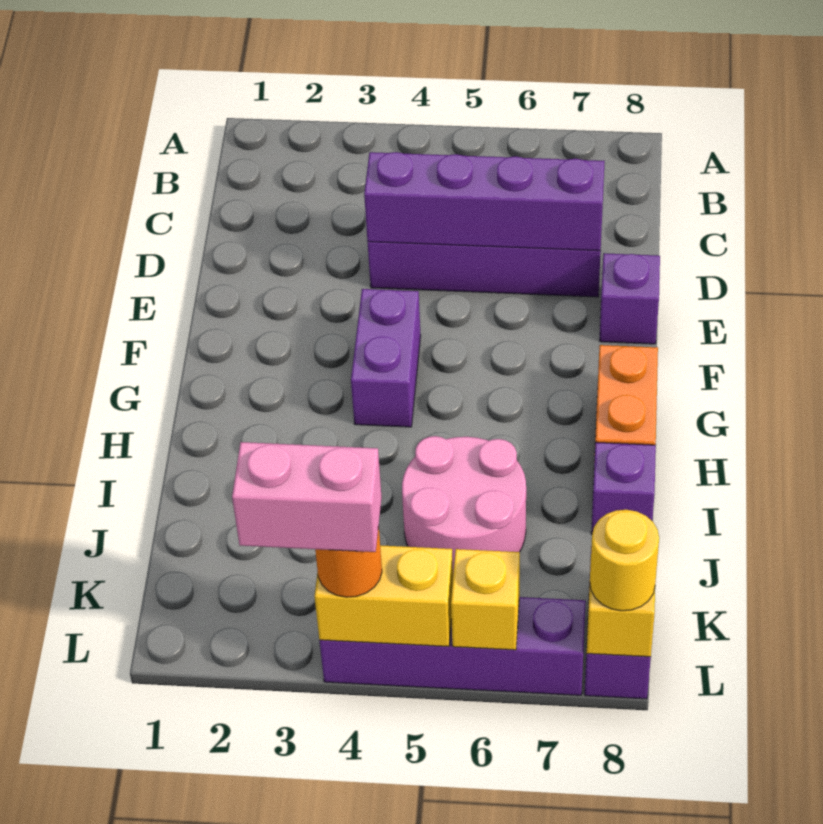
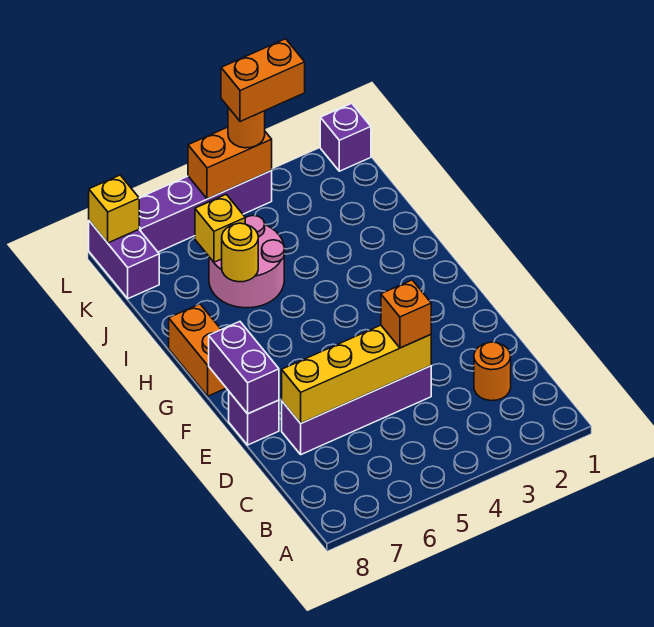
none -> orange round brick C2 level 1
purple brick D4:D7 level 2 -> yellow brick D4:D7 level 2
none -> orange brick D4 level 3
purple brick F4:G4 level 1 -> purple brick E8:F8 level 2
purple brick I8 level 1 -> purple brick L1 level 1
pink brick L3:L4 level 4 -> orange brick L3:L4 level 4
yellow brick L4:L5 level 2 -> orange brick L4:L5 level 2
yellow brick L6 level 2 -> yellow brick J6 level 2
yellow round brick L8 level 3 -> yellow round brick I6 level 2

